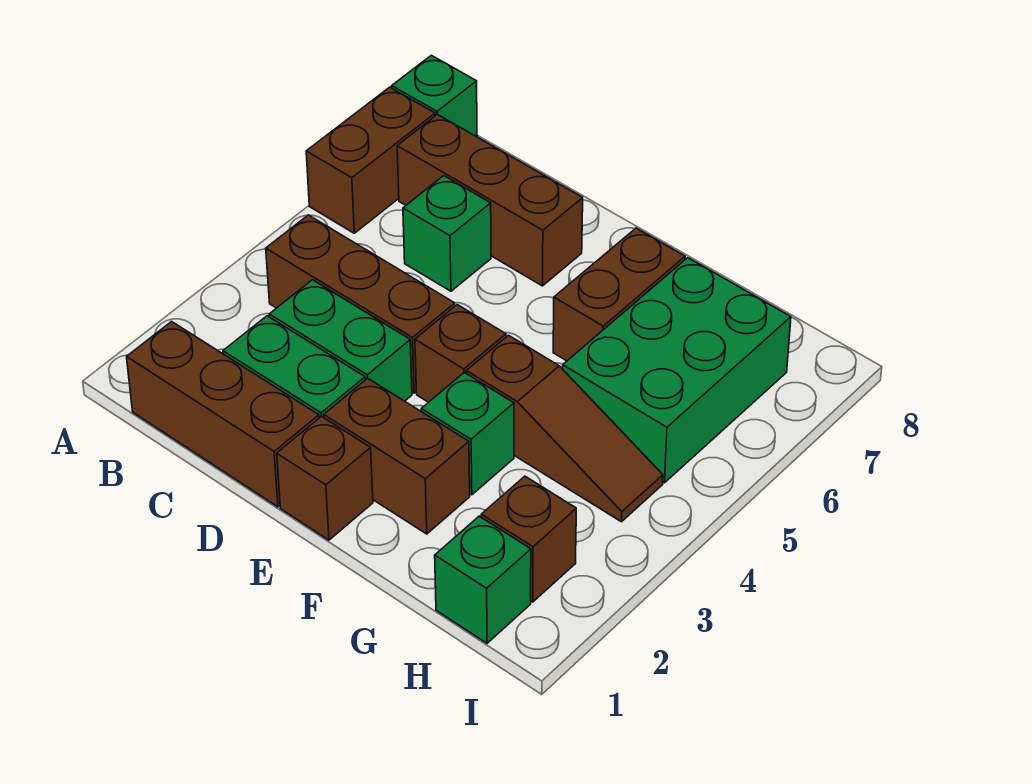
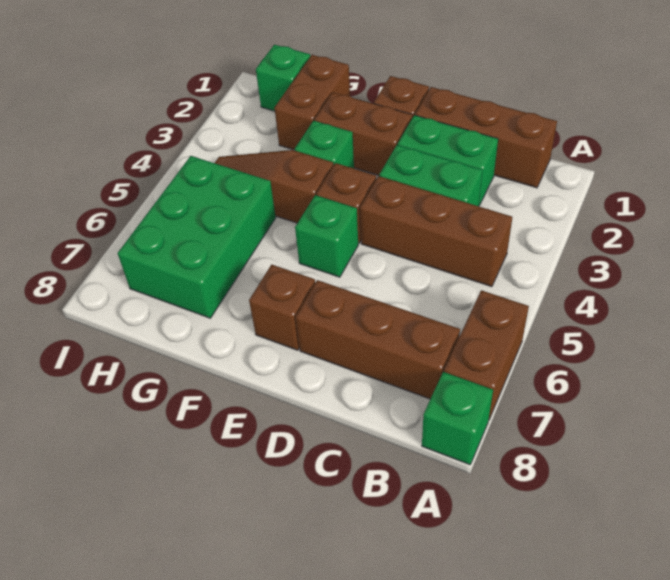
green brick C6 level 1 -> green brick E5 level 1
brown brick F6:F7 level 1 -> brown brick G1:G2 level 1
brown brick H2 level 1 -> brown brick E7 level 1

